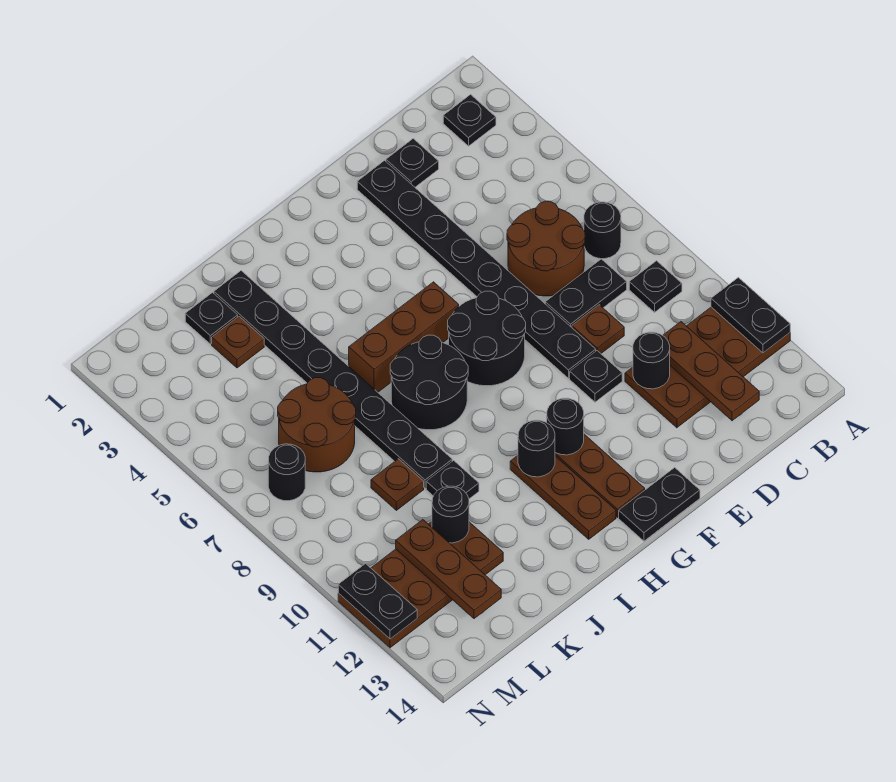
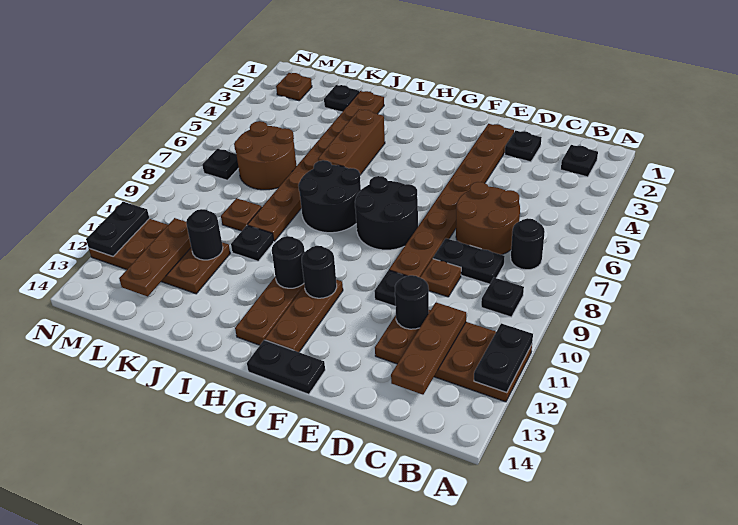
black plate E2:E9 level 1 -> brown plate E2:E9 level 1
brown brick G6:I6 level 1 -> brown brick I4:I6 level 1
black plate J2:J9 level 1 -> brown plate J2:J9 level 1
brown plate K3 level 1 -> brown plate M2 level 1
black round brick M7 level 1 -> black plate M7 level 1

